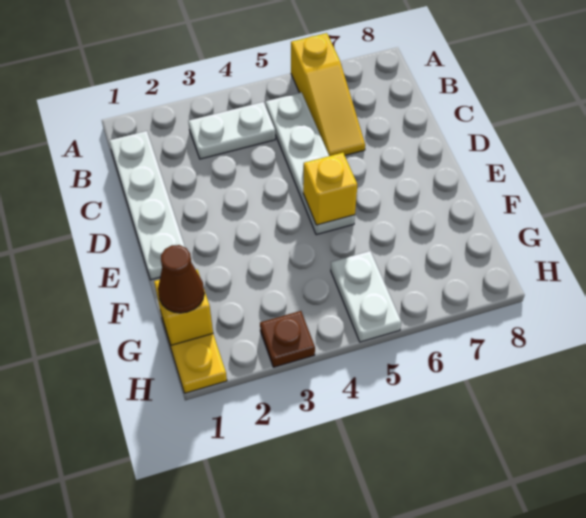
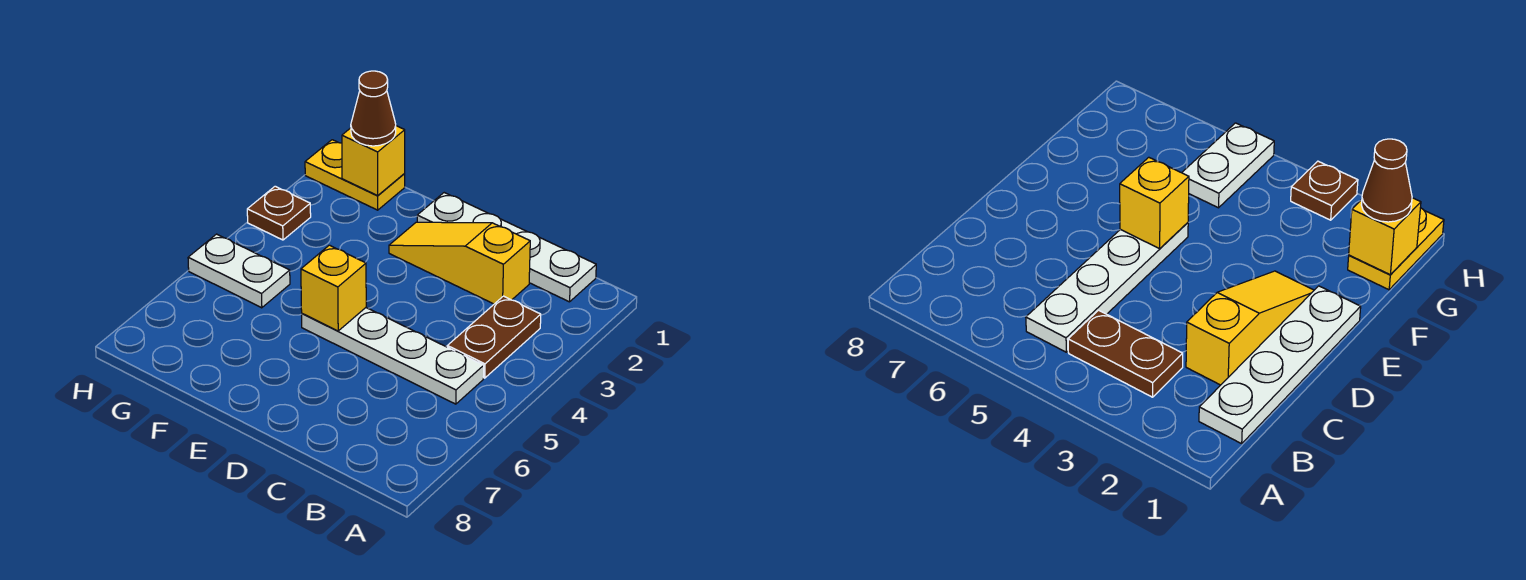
yellow slope A6:C6 level 1 top A -> yellow slope C2:E2 level 1 top C
white plate B3:B4 level 1 -> brown plate B3:B4 level 1

